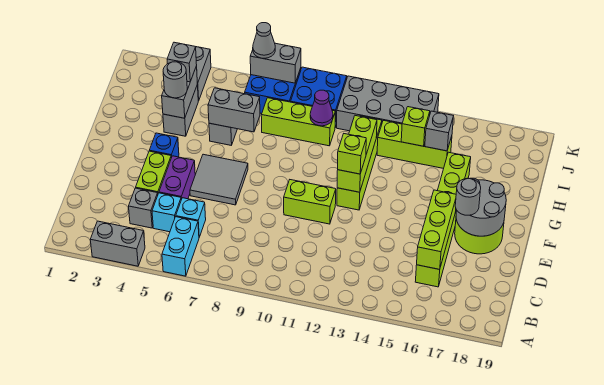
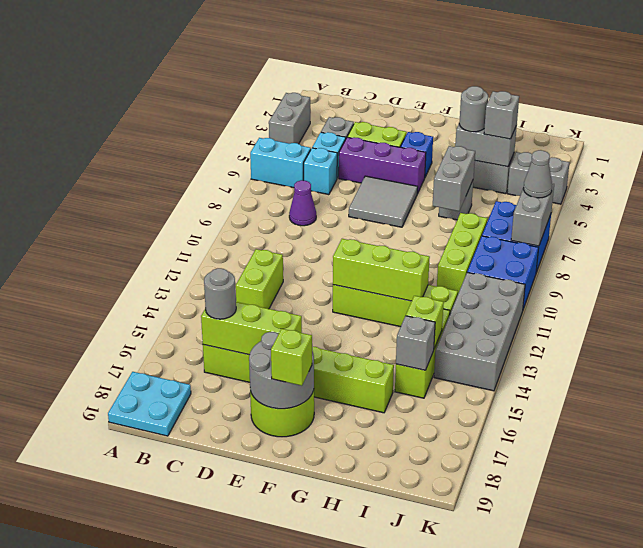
none -> cyan plate A18:B19 level 1
purple brick D5:E5 level 1 -> purple brick D5:F5 level 1
lime brick E10:E11 level 1 -> lime brick C12:C13 level 1
grey round brick E17 level 3 -> grey round brick C16 level 3
lime brick F12 level 3 -> lime brick F18 level 3
purple cone I10 level 2 -> purple cone C8 level 1

